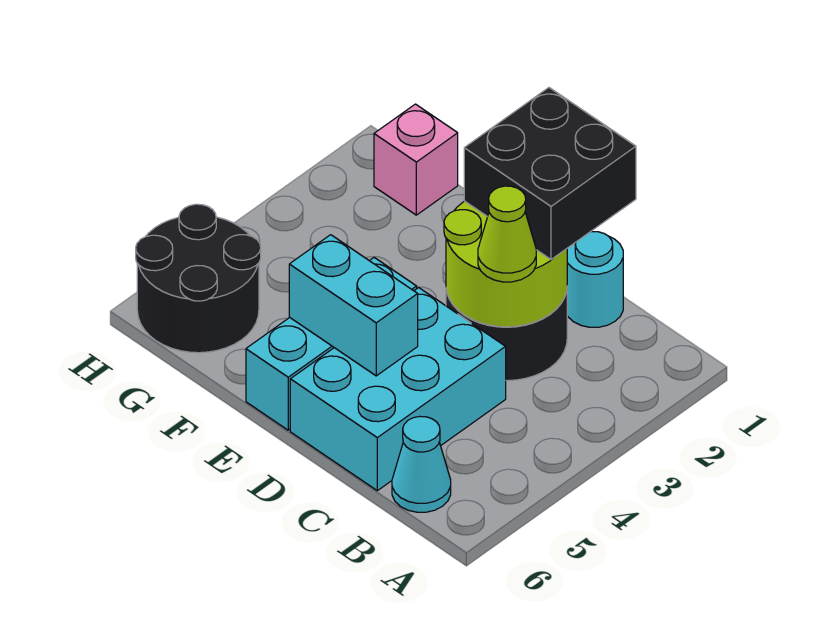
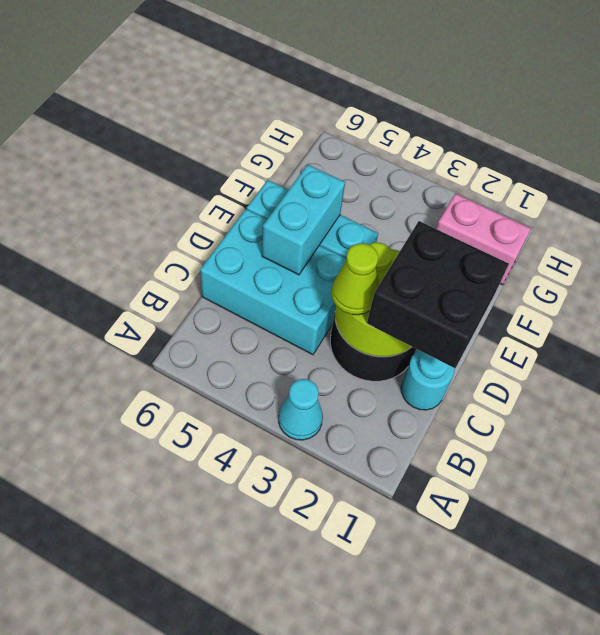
cyan cone B6 level 1 -> cyan cone A3 level 1
pink brick G1 level 1 -> pink brick G1:G2 level 1
black round brick G5:H6 level 1 -> none

